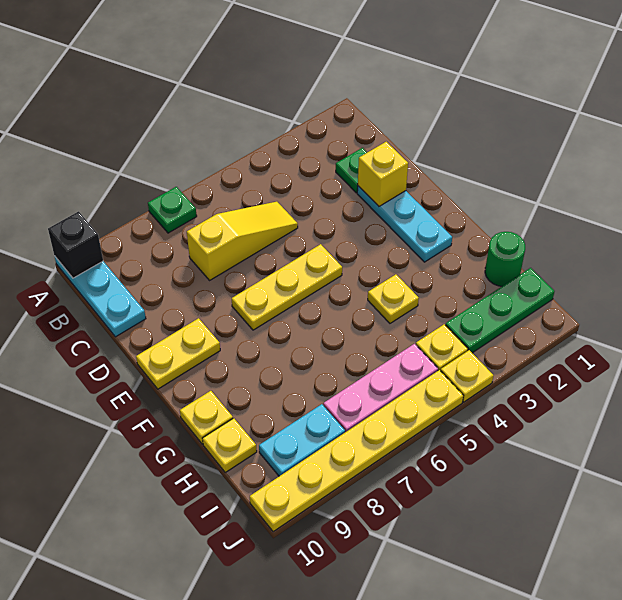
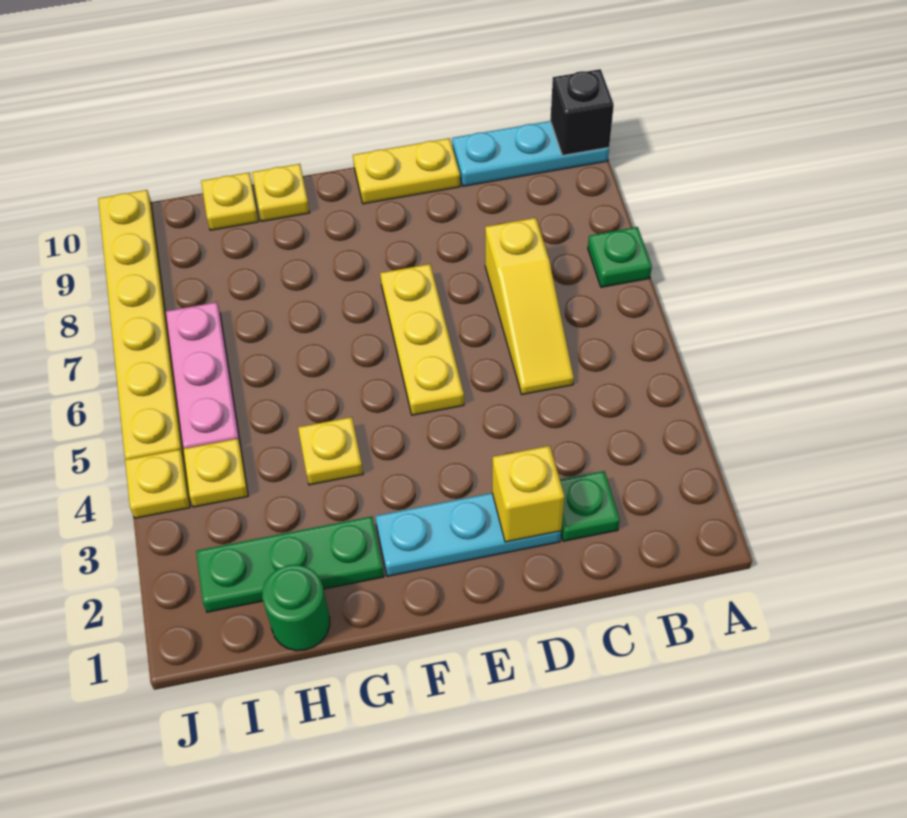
yellow plate E9:E10 level 1 -> yellow plate D10:E10 level 1
green plate I1:I3 level 1 -> green plate G2:I2 level 1
cyan plate I8:I9 level 1 -> none

